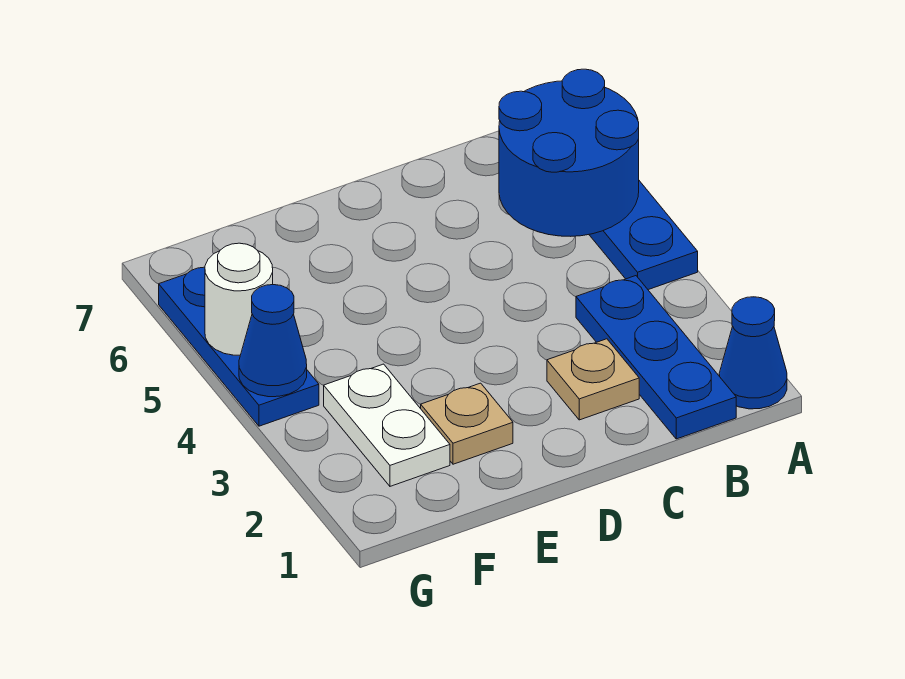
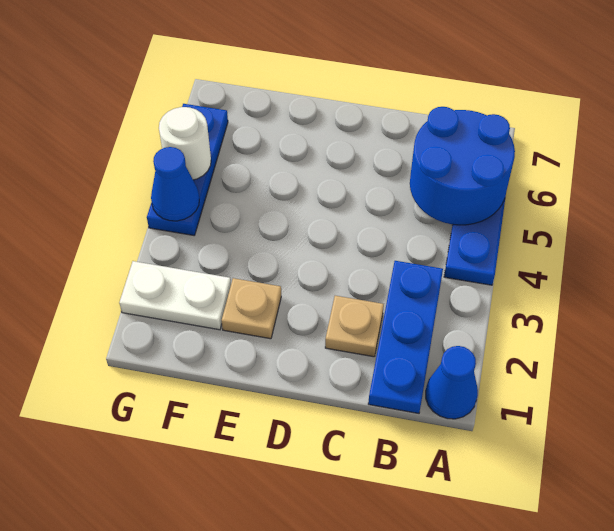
white plate F2:F3 level 1 -> white plate F2:G2 level 1

